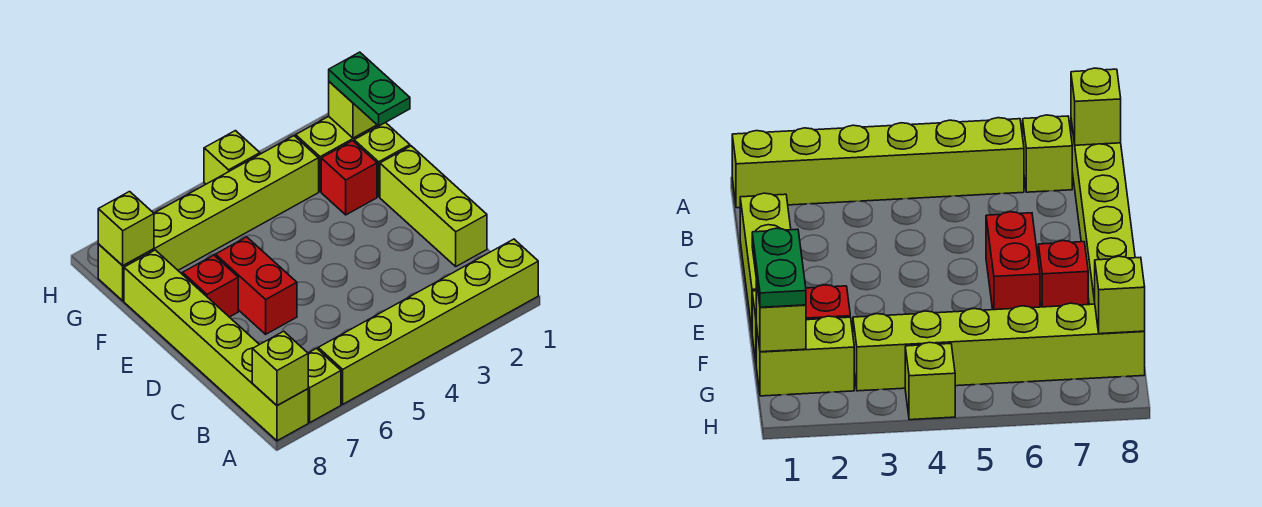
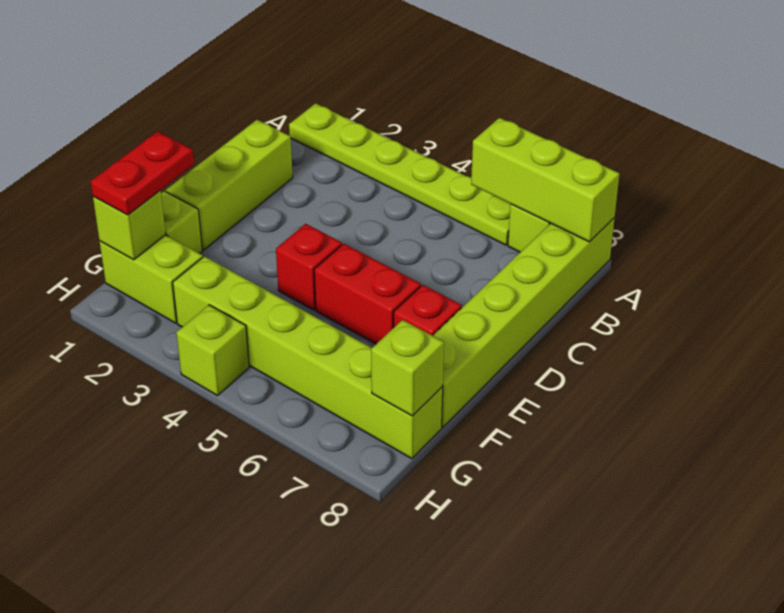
lime brick A1:A6 level 1 -> lime plate A1:A6 level 1
lime brick A8 level 2 -> lime brick A6:A8 level 2
red brick D6:E6 level 1 -> red brick E5:E6 level 1
green plate F1:G1 level 3 -> red plate F1:G1 level 3
red brick F2 level 1 -> red brick E4 level 1

